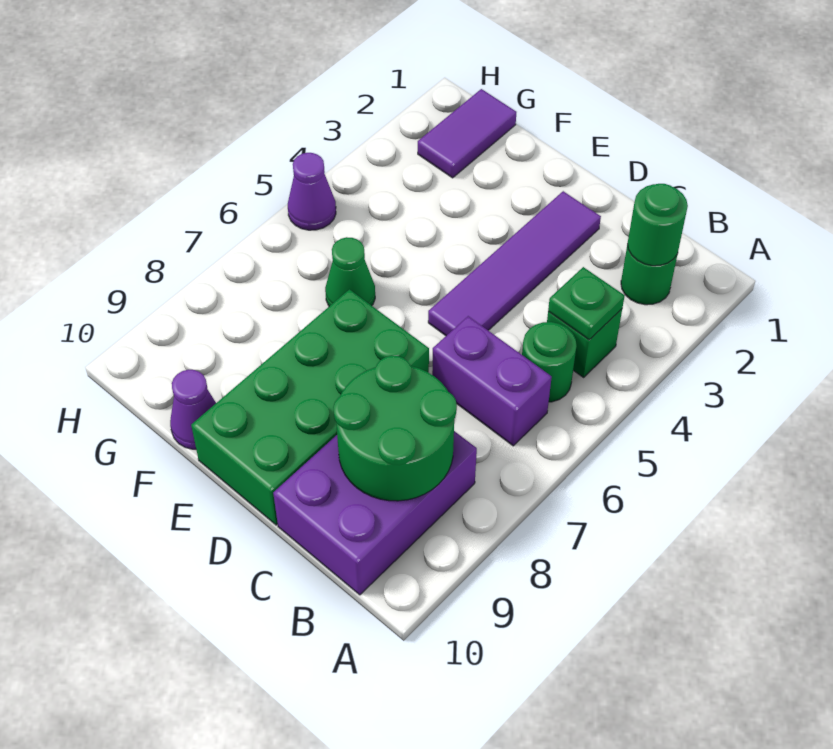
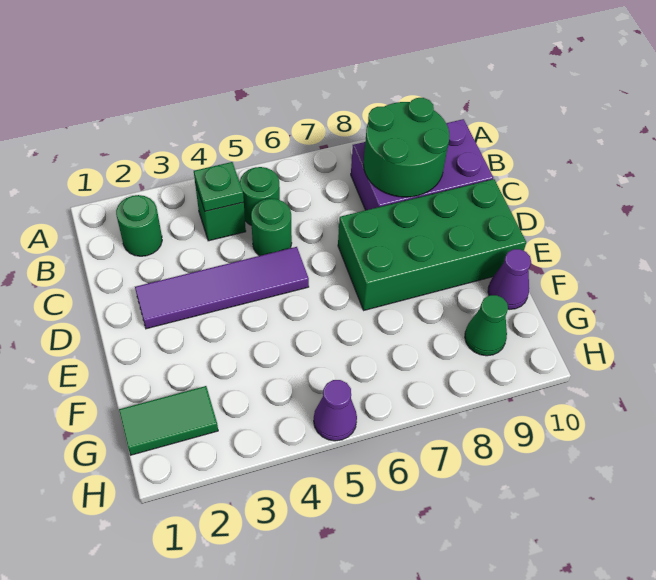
green round brick B2 level 2 -> green round brick C5 level 1
purple brick B6:C6 level 1 -> none
green cone F6 level 1 -> green cone G9 level 1
purple tile G1:G2 level 1 -> green tile G1:G2 level 1

